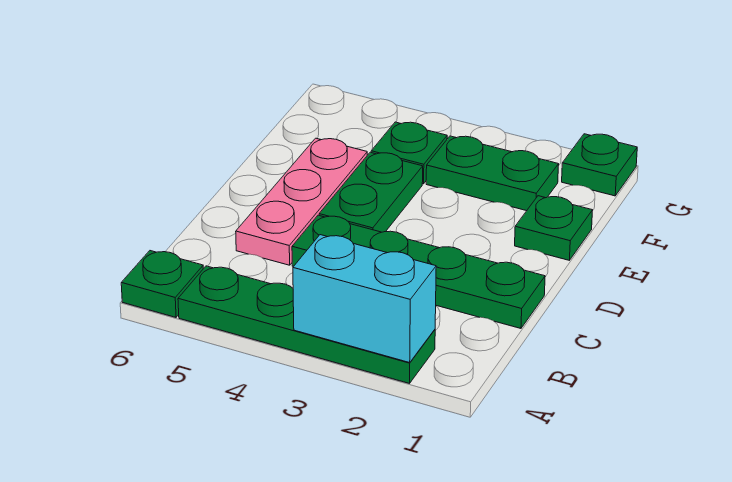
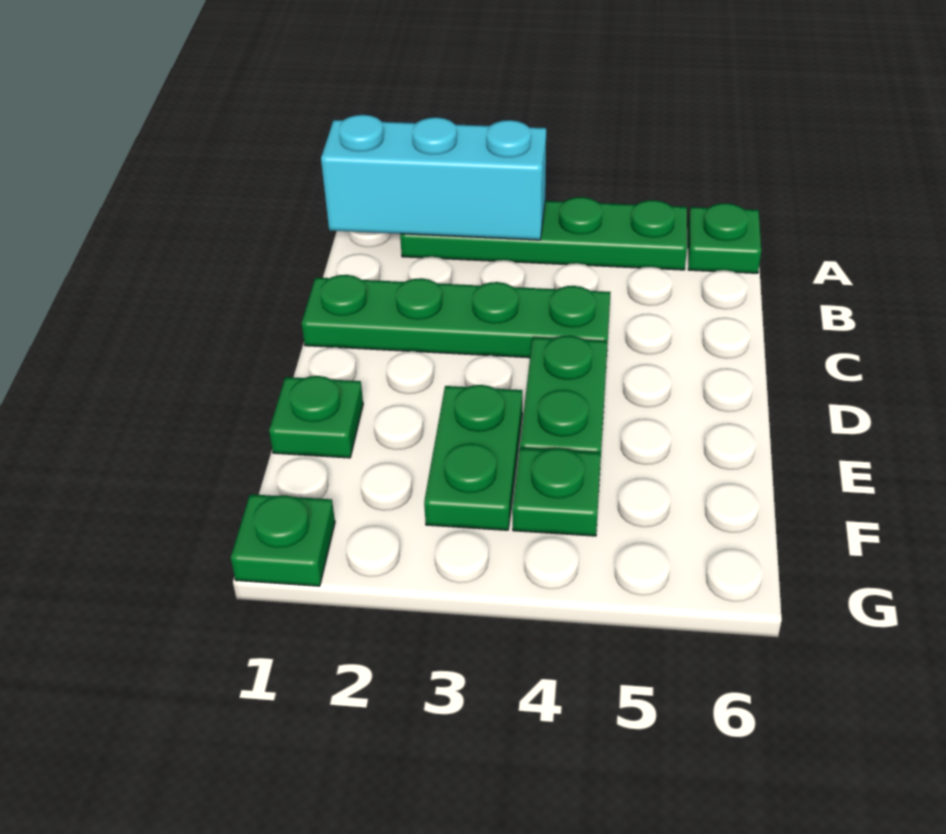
cyan brick A2:A3 level 2 -> cyan brick A1:A3 level 2
pink plate C5:E5 level 1 -> none
green plate F2:F3 level 1 -> green plate E3:F3 level 1

